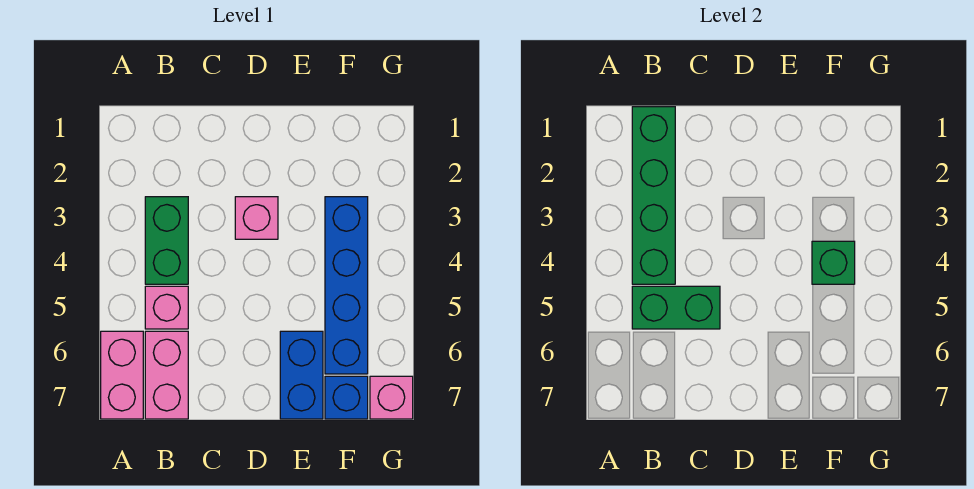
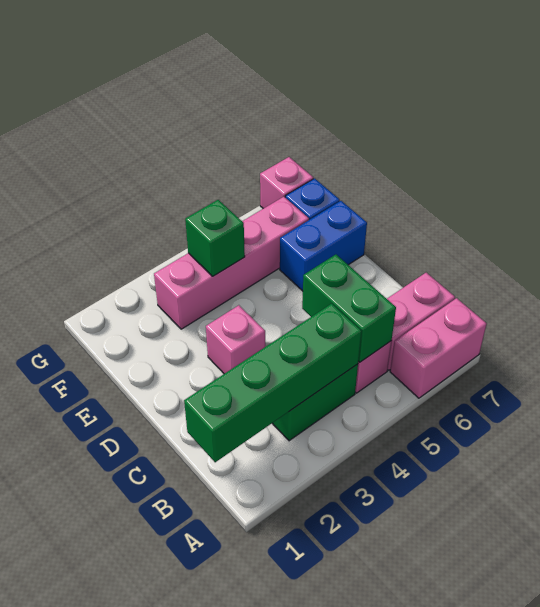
blue brick F3:F6 level 1 -> pink brick F3:F6 level 1

